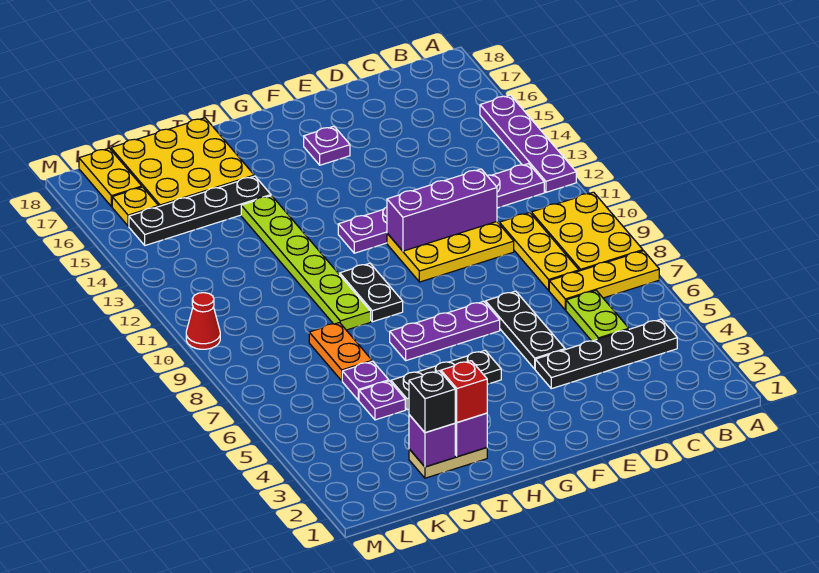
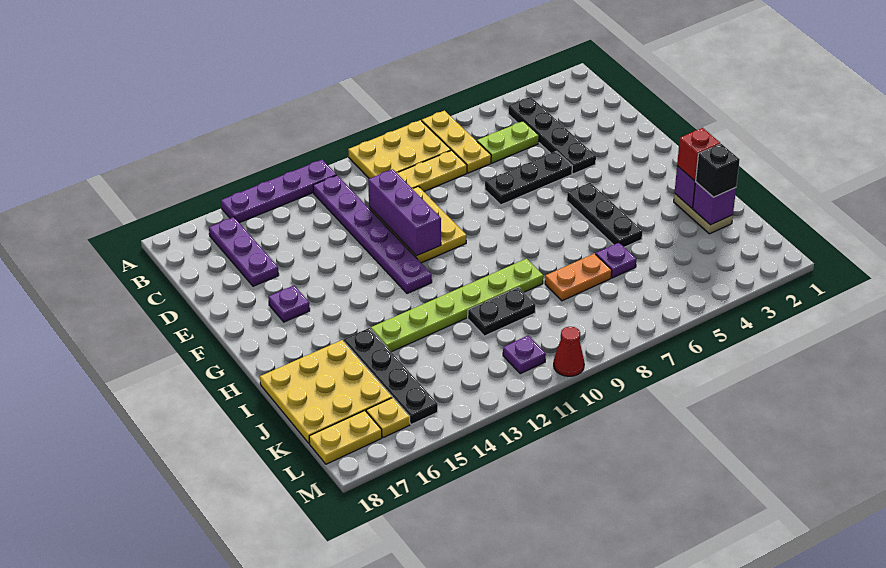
purple plate F7:H7 level 1 -> purple plate B16:D16 level 1
black plate H9:H10 level 1 -> black plate J10:J11 level 1
purple plate J5 level 1 -> purple plate L11 level 1

